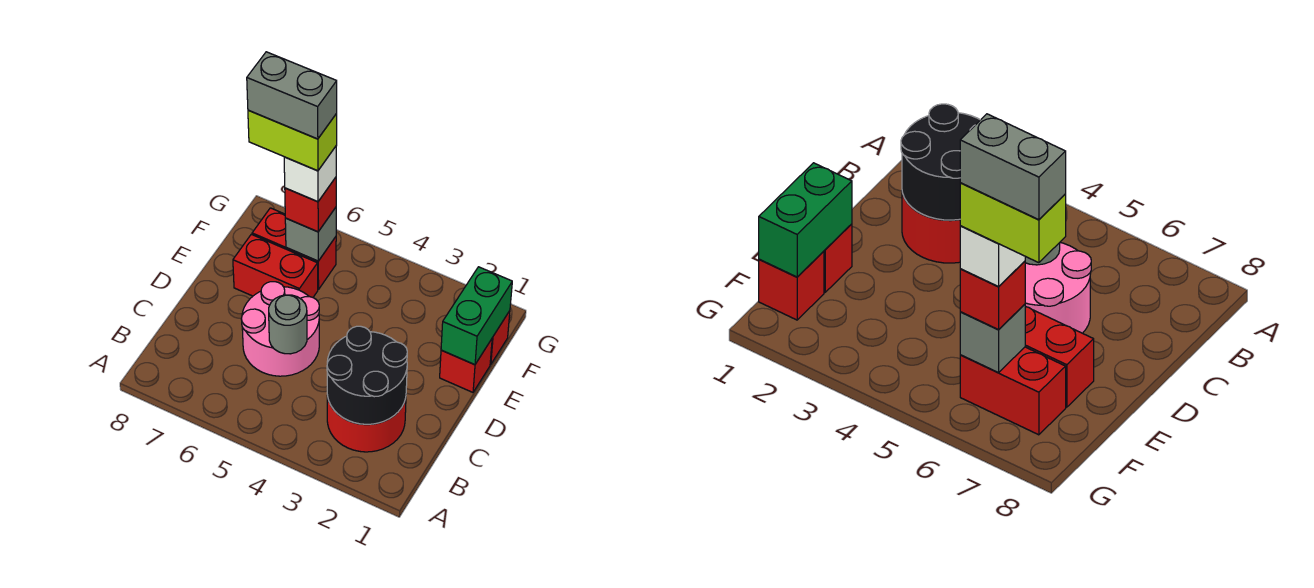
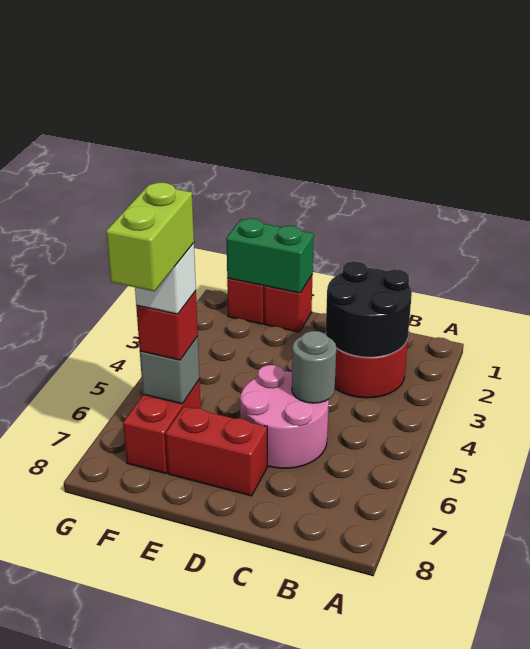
red brick E6:E7 level 1 -> red brick D7:E7 level 1
grey brick F6:F7 level 6 -> none

